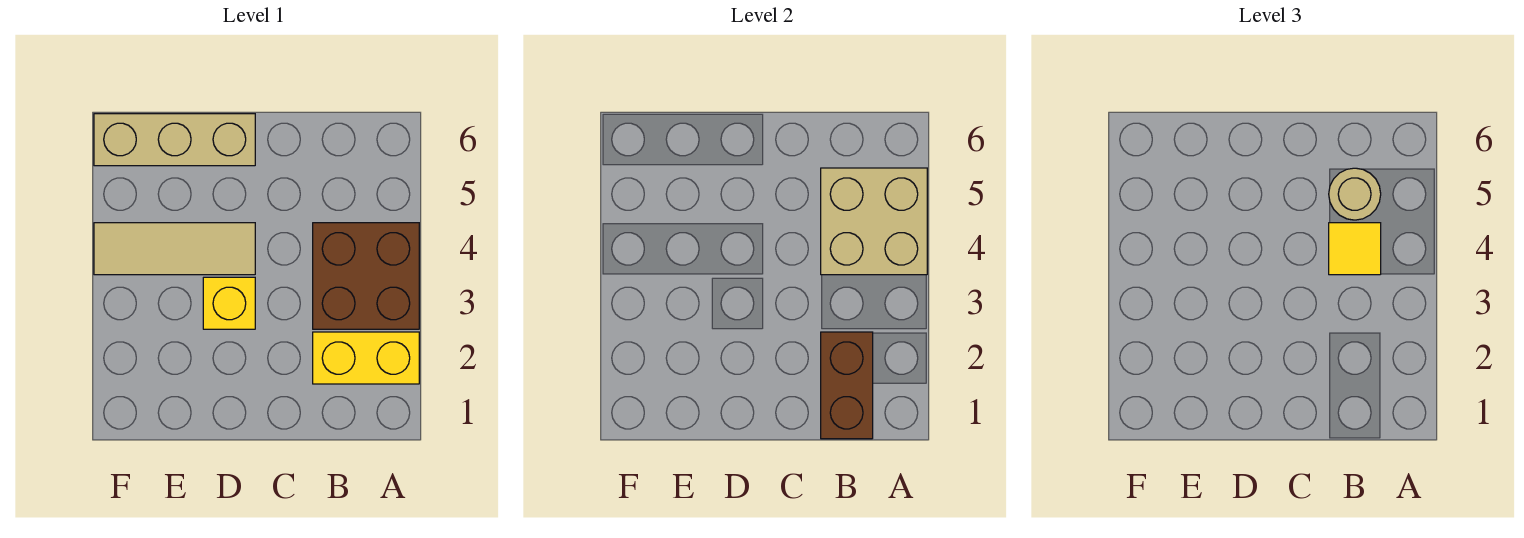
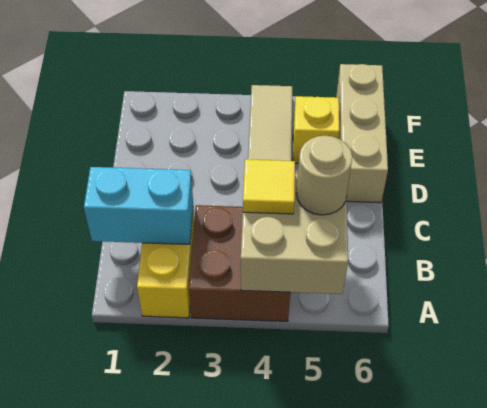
brown brick B1:B2 level 2 -> cyan brick B1:B2 level 2
yellow brick D3 level 1 -> yellow brick E5 level 1

